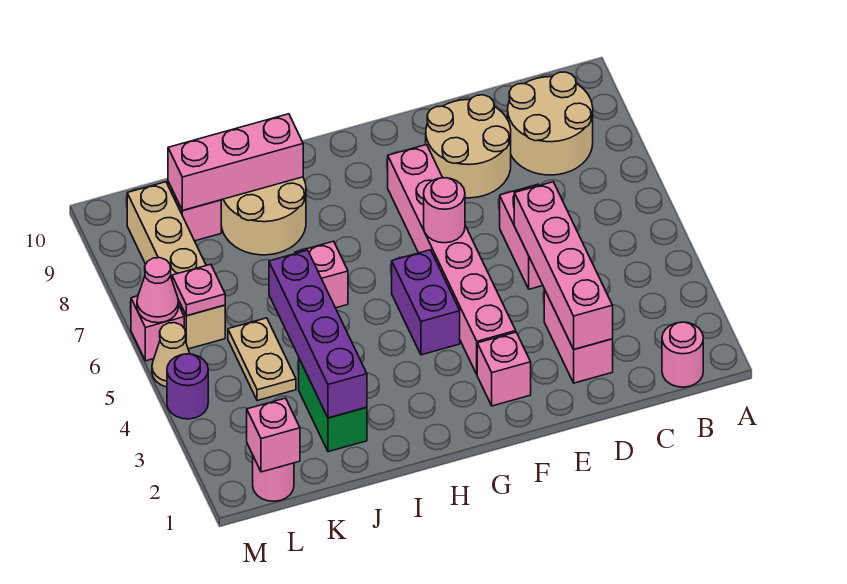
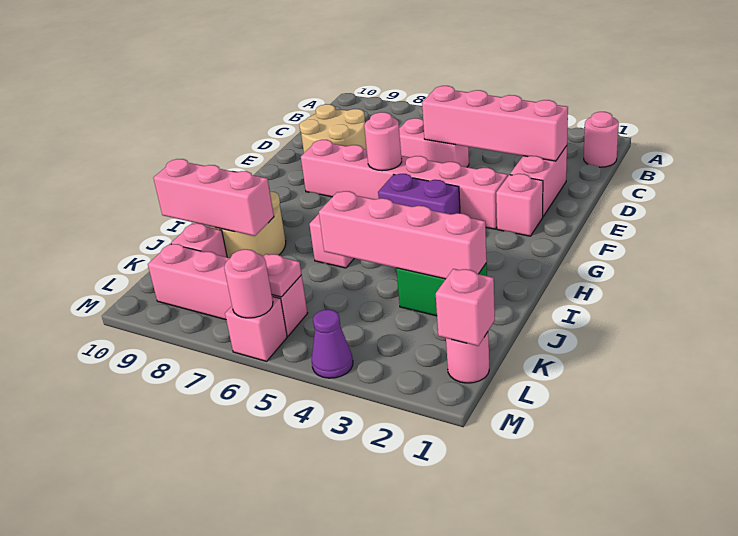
tan round brick B8:C9 level 1 -> none
pink brick D2:D3 level 1 -> pink brick D2:E2 level 1
pink brick I9:K9 level 2 -> pink brick J8:J10 level 2
purple brick J2:J5 level 2 -> pink brick J2:J5 level 2
tan plate K4:K5 level 1 -> none
tan brick L6:L9 level 1 -> pink brick L6:L9 level 1
purple round brick M4 level 1 -> purple cone M4 level 1
tan cone M5 level 1 -> none
pink cone M6 level 2 -> pink round brick M6 level 2

